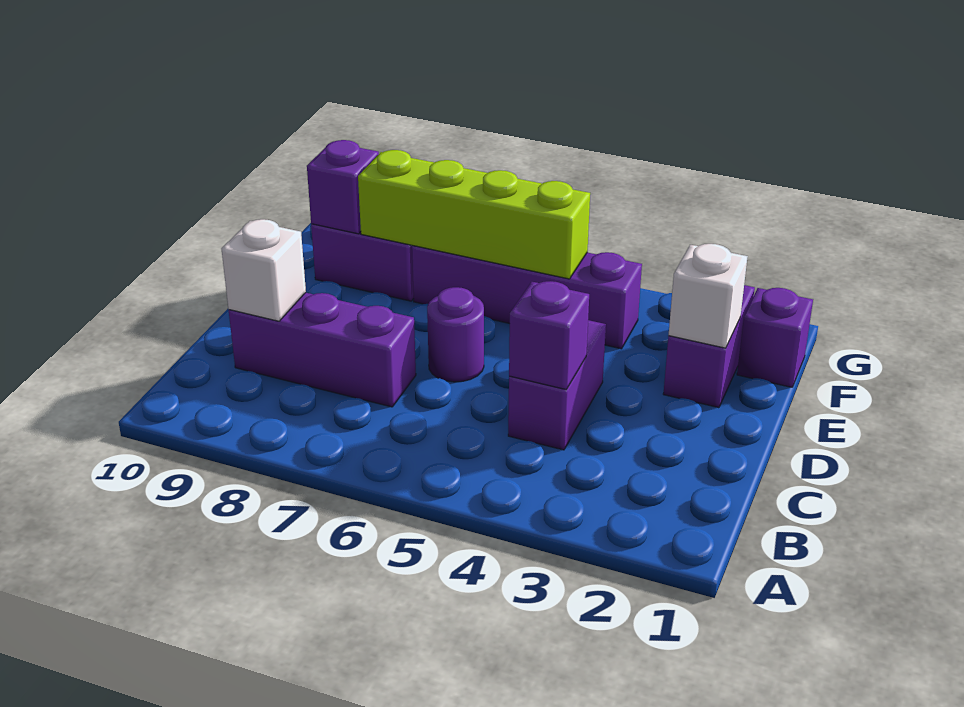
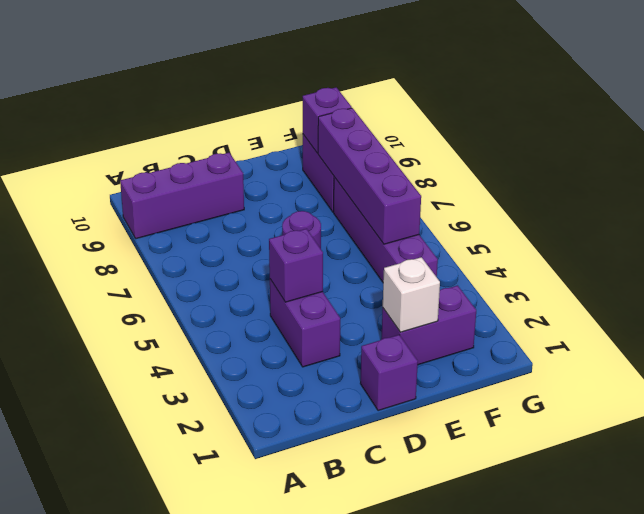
purple brick C4:D4 level 1 -> purple brick C3:C4 level 1
purple brick C7:C9 level 1 -> purple brick A9:C9 level 1
white brick C9 level 2 -> none
purple brick F1 level 1 -> purple brick D1 level 1
lime brick F5:F8 level 2 -> purple brick F5:F8 level 2

